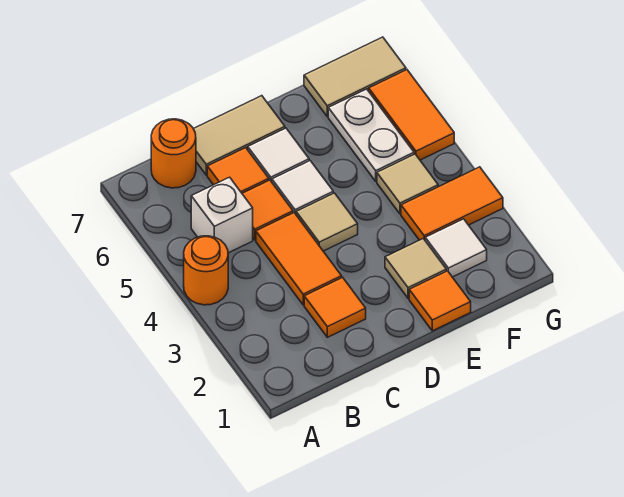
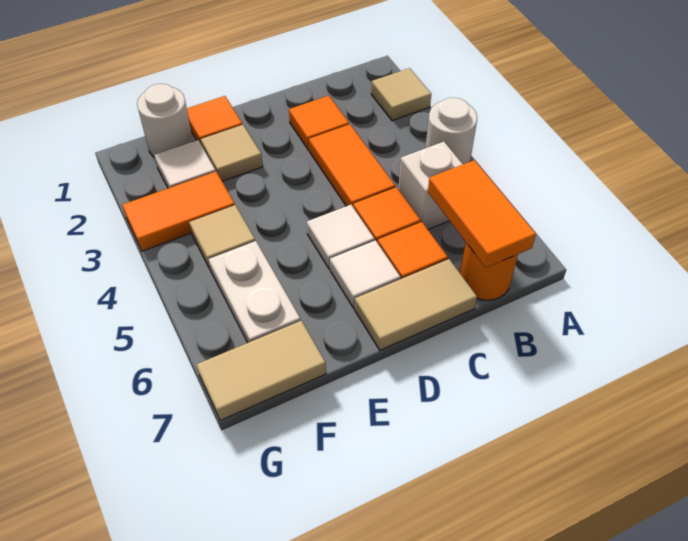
orange round brick A4 level 1 -> white round brick A4 level 1
tan tile D4 level 1 -> tan tile A2 level 1
none -> white round brick F1 level 1
orange tile G5:G6 level 1 -> orange tile B6:B7 level 2

